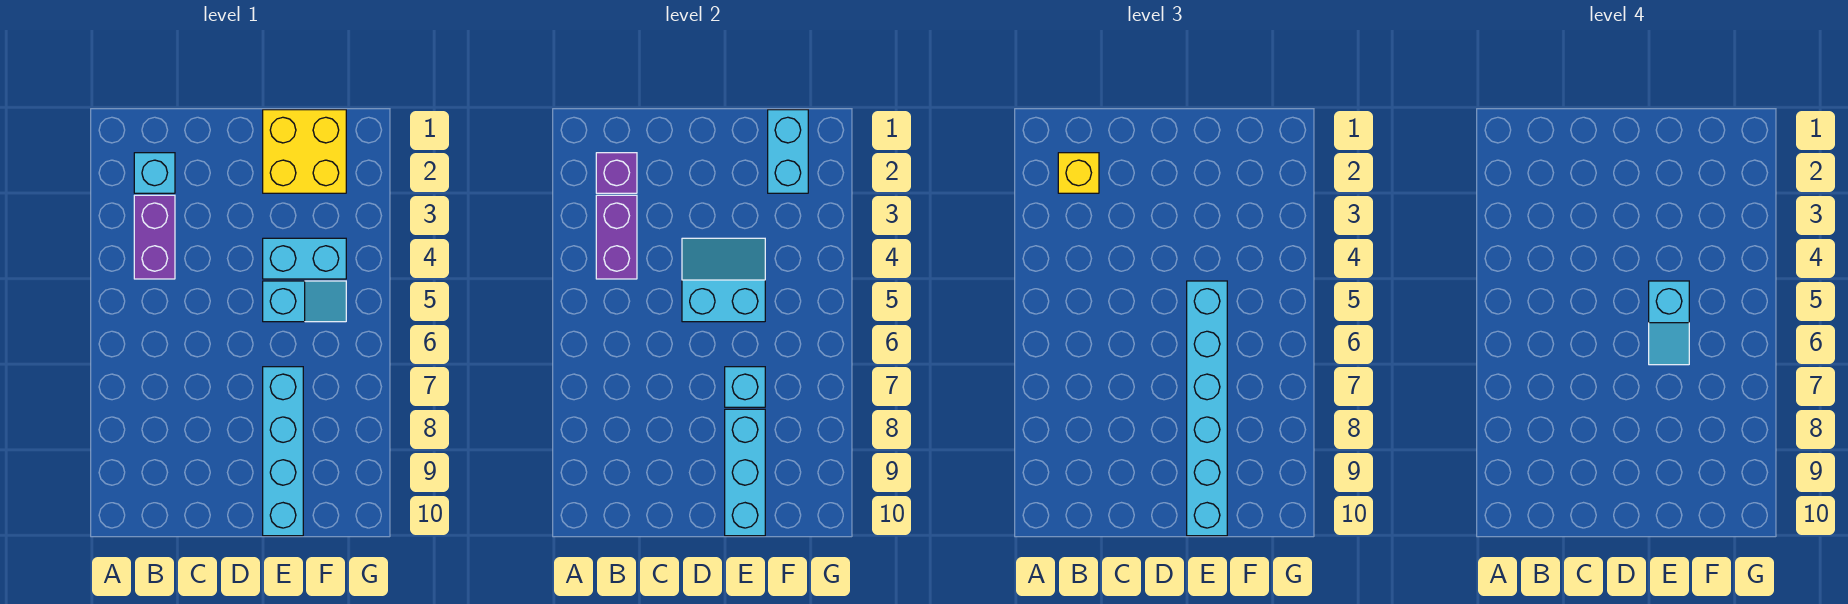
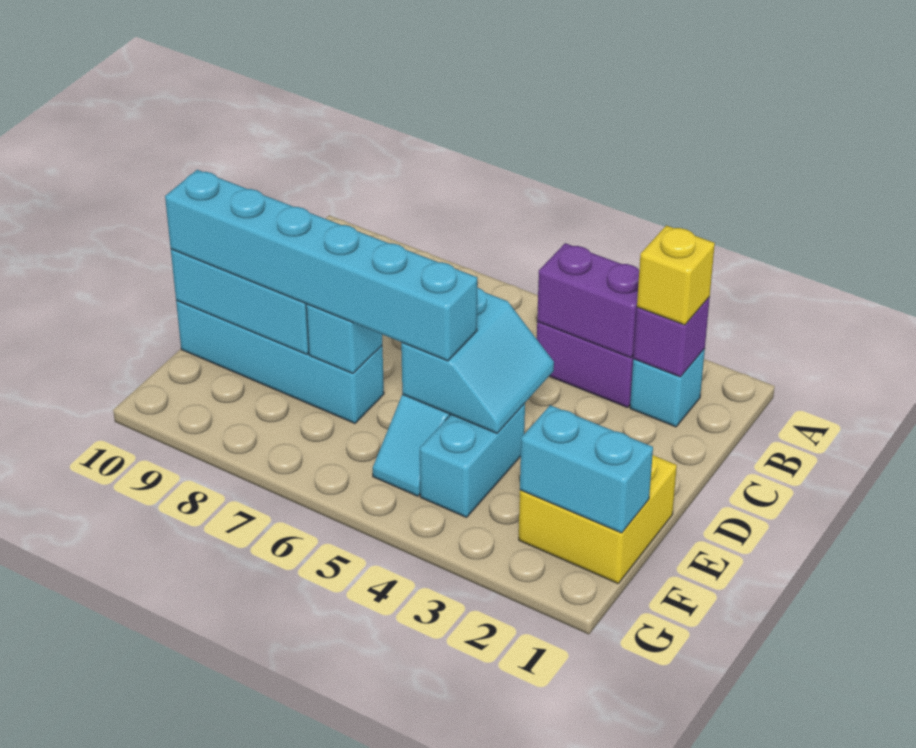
cyan slope E5:E6 level 4 top 5 -> none

